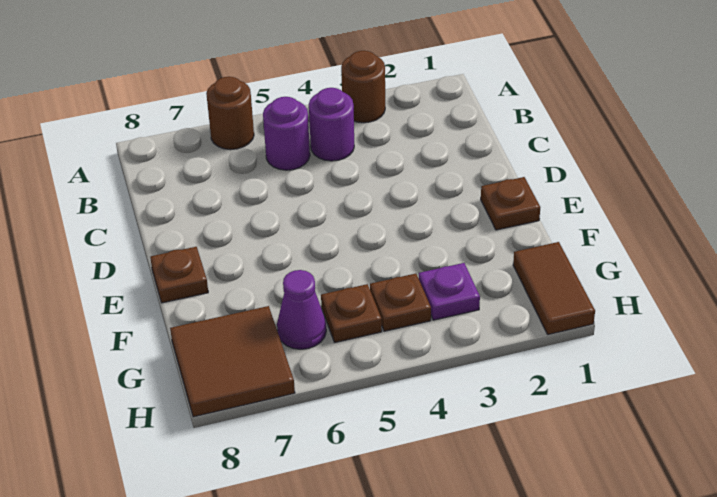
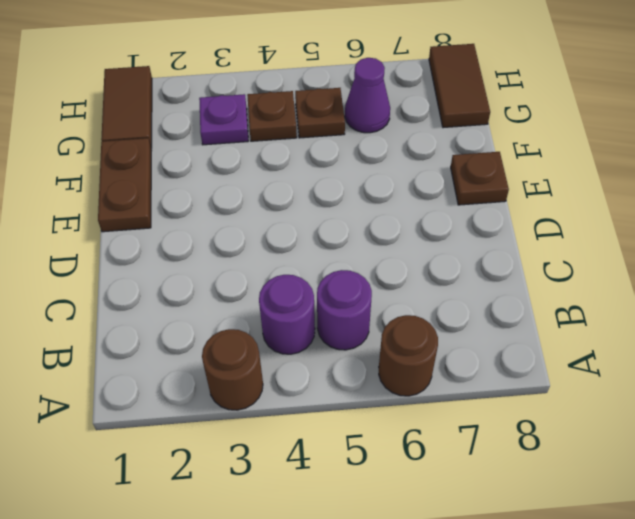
brown plate E1 level 1 -> brown plate E1:F1 level 1
brown tile G7:H8 level 1 -> brown tile G8:H8 level 1

